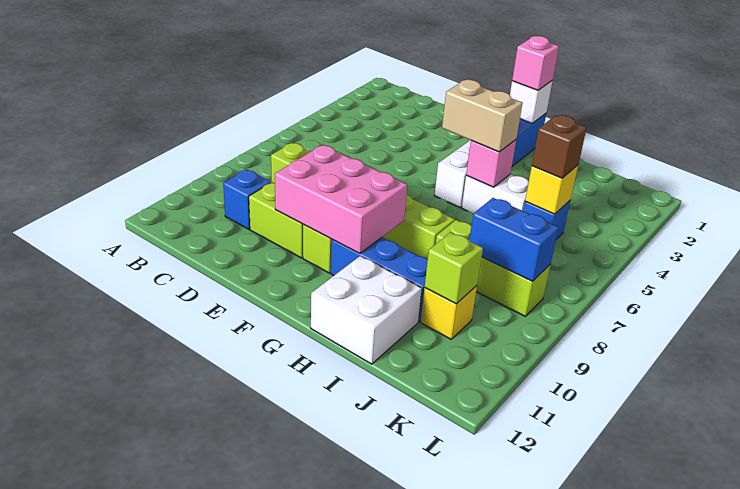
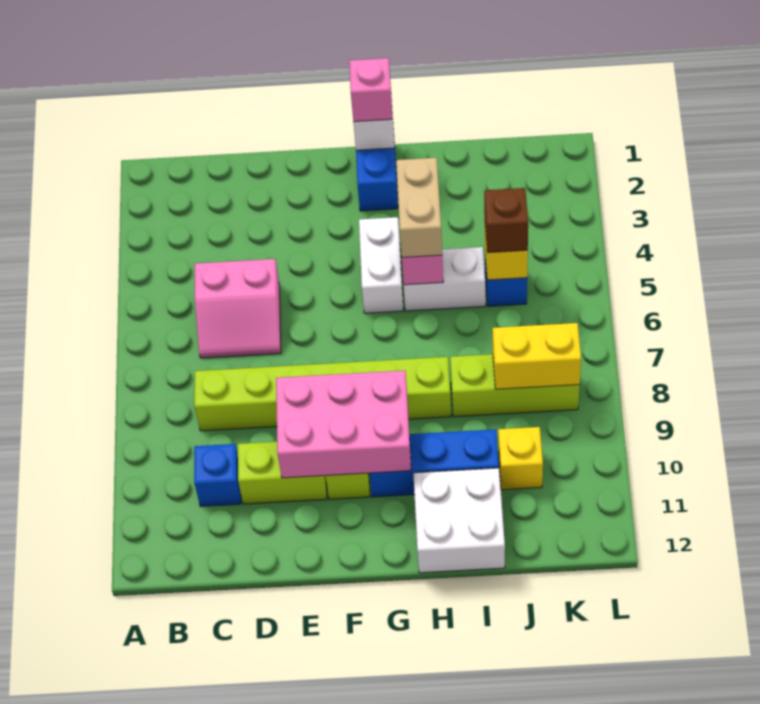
none -> pink slope C5:D6 level 1 top 5
tan brick G5:H5 level 3 -> tan brick H4:H5 level 3
blue brick J8:K8 level 2 -> yellow brick J8:K8 level 2
lime brick J10 level 2 -> none

